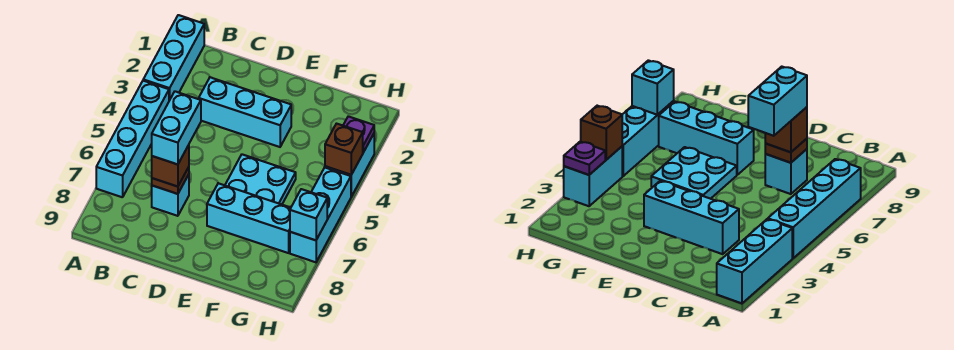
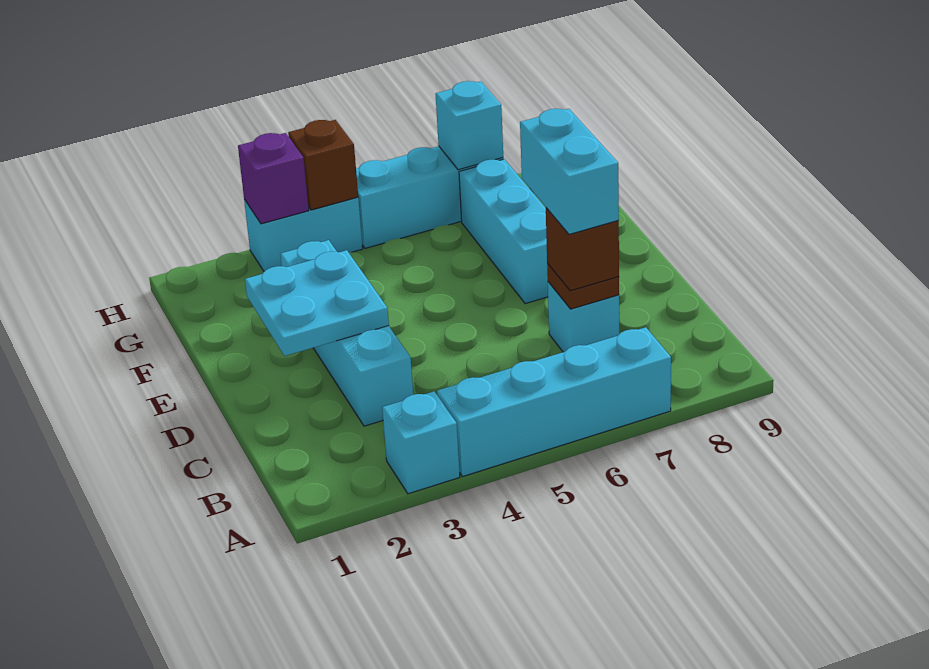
cyan brick A1:A3 level 1 -> cyan brick A3 level 1
cyan brick C3:E3 level 1 -> cyan brick C3:F3 level 1
cyan brick C6:C7 level 4 -> cyan brick C7:D7 level 4
cyan plate E5:F6 level 1 -> cyan plate D2:E3 level 2
purple plate H3 level 2 -> purple brick H3 level 2

